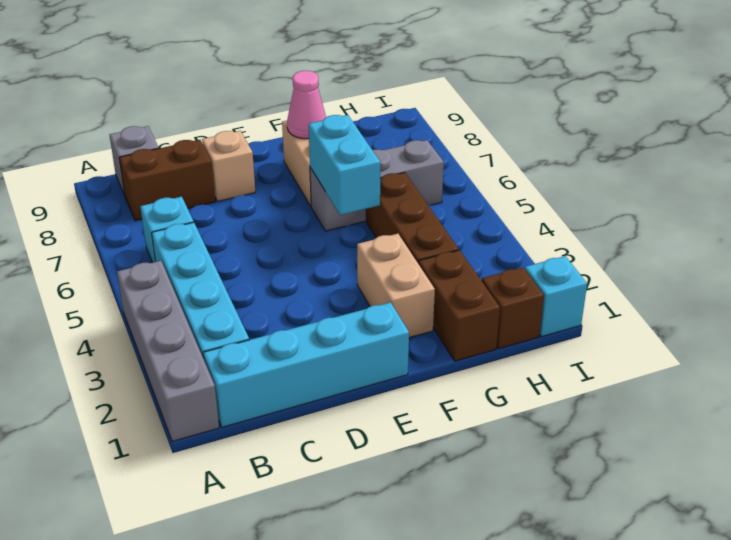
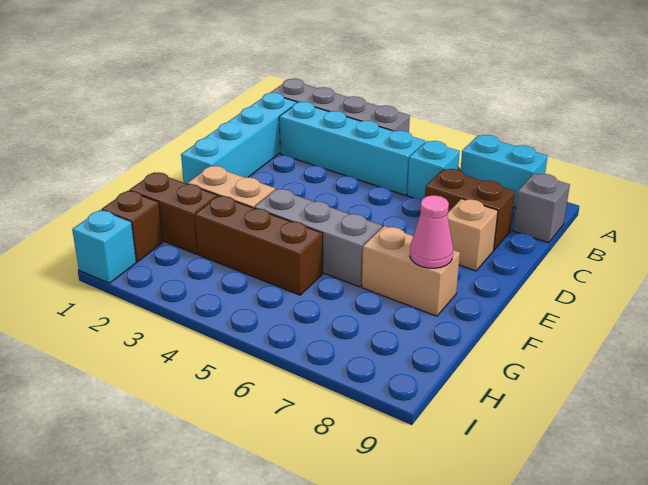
brown brick B8:C8 level 1 -> brown brick C7:C8 level 1
cyan brick F5:F6 level 2 -> cyan brick A7:A8 level 1
grey brick F6:H6 level 1 -> grey brick F4:F6 level 1

